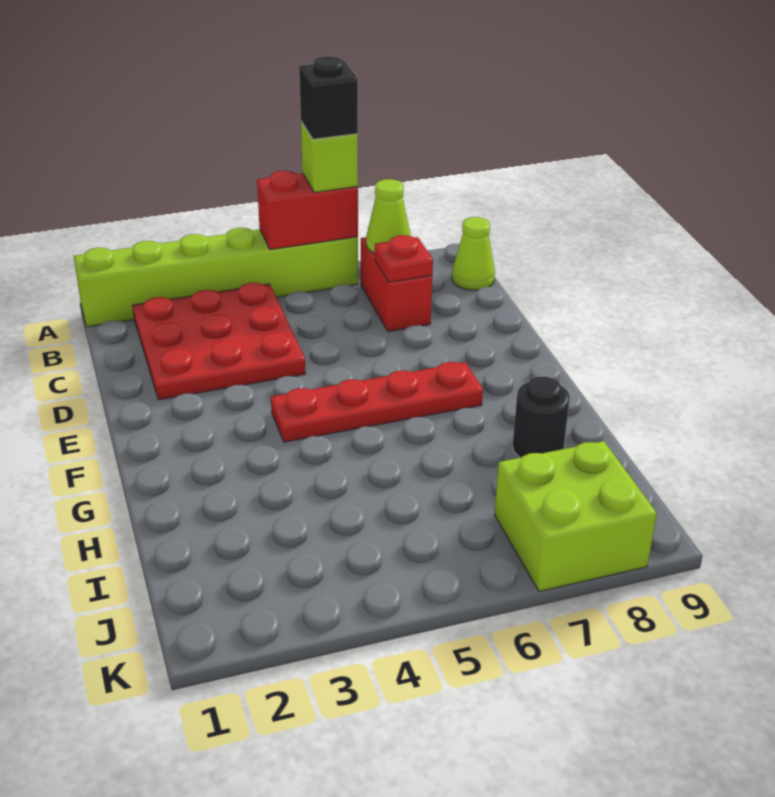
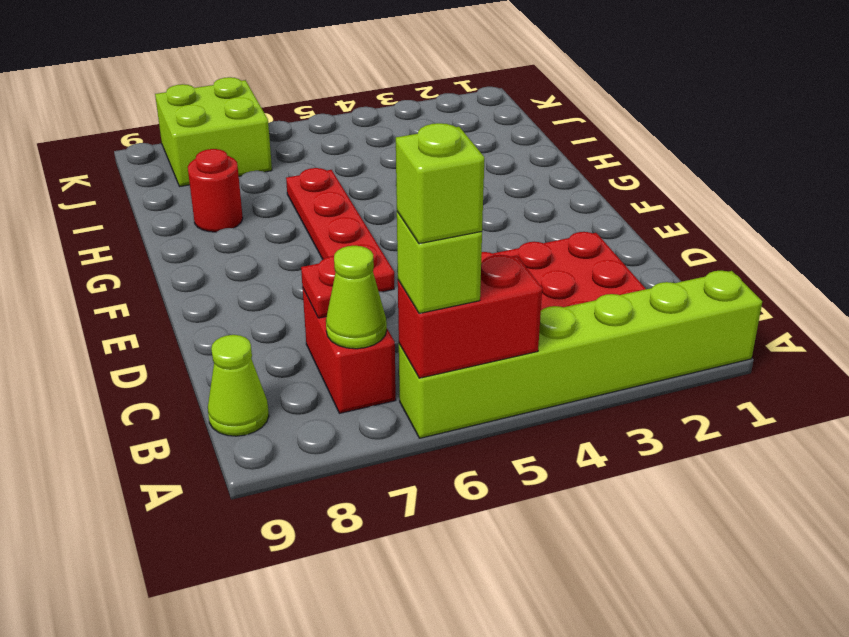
black brick A6 level 4 -> lime brick A6 level 4
red plate F4:F7 level 1 -> red plate E6:H6 level 1
black round brick H8 level 1 -> red round brick H8 level 1

